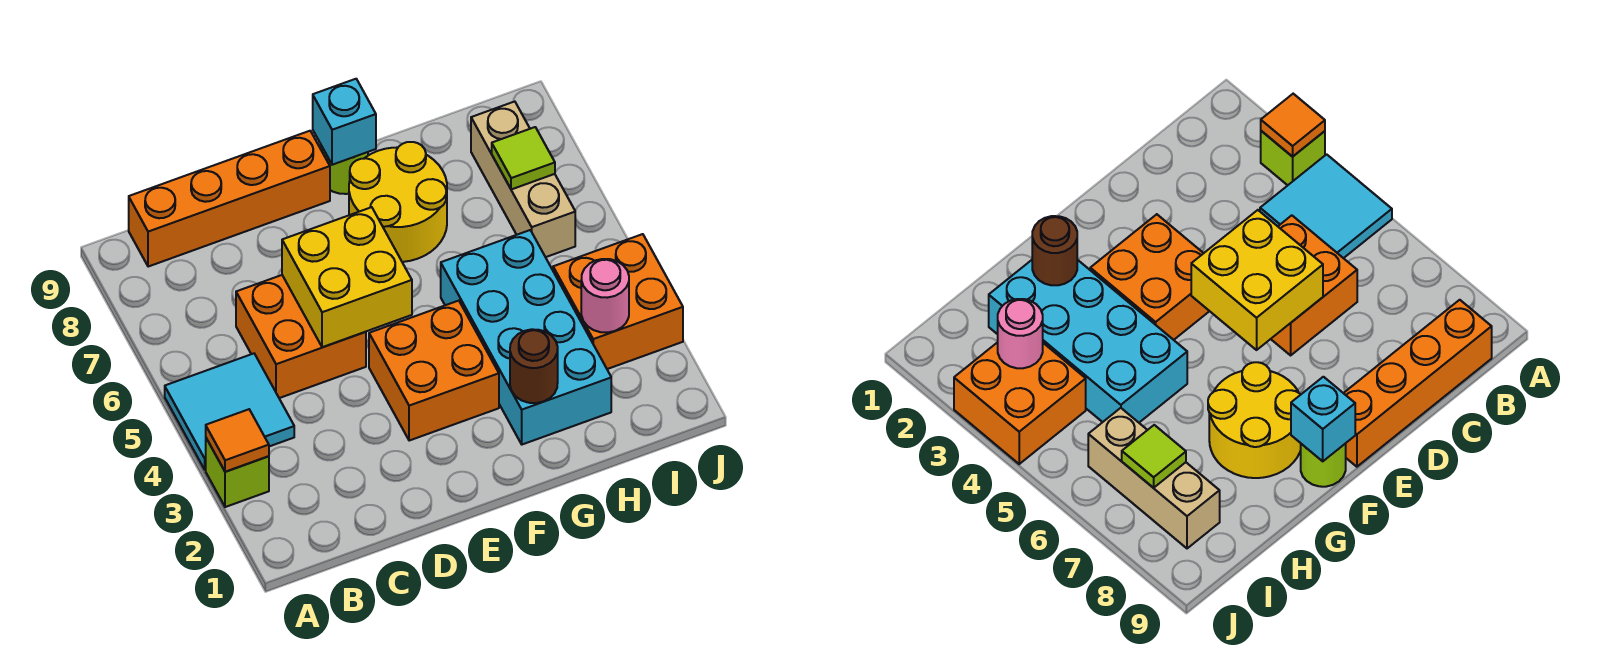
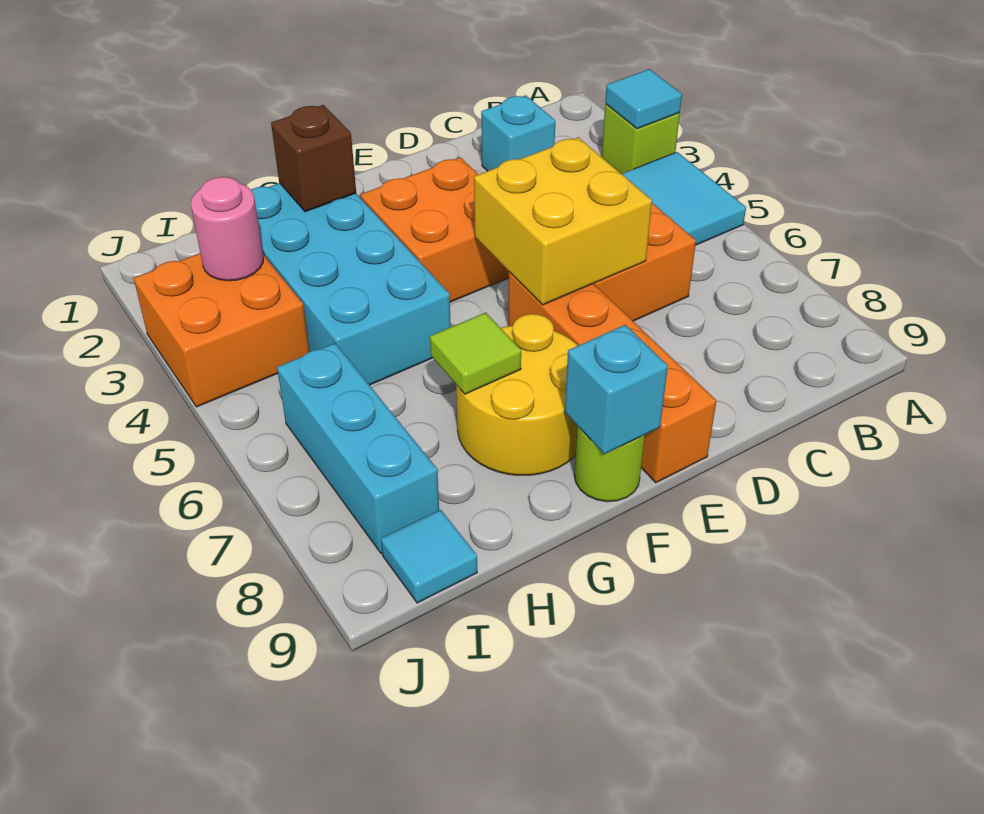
orange tile A3 level 2 -> cyan tile A3 level 2
orange brick B9:E9 level 1 -> orange brick E6:E9 level 1
none -> cyan brick C2 level 1
brown round brick G2 level 2 -> brown brick G2 level 2
tan brick I6:I8 level 1 -> cyan brick I6:I8 level 1
lime tile I7 level 2 -> lime tile G7 level 2
none -> cyan tile I9 level 1

